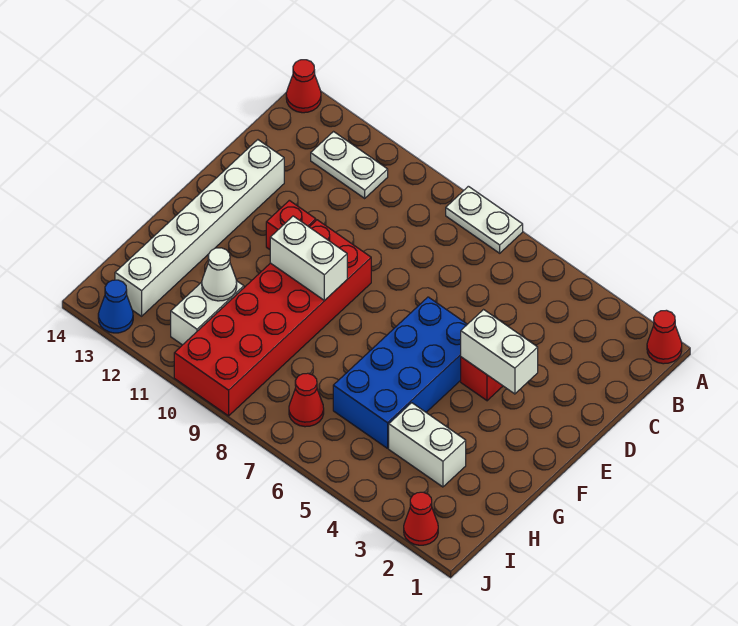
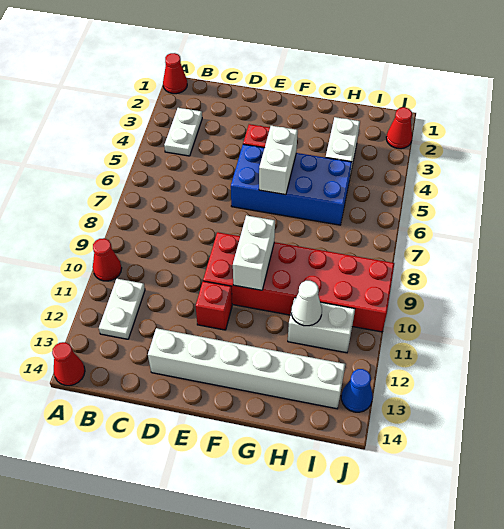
white plate A7:A8 level 1 -> white plate B3:B4 level 1
white brick E3:E4 level 2 -> white brick F5:F6 level 2
red cone I7 level 1 -> red cone A10 level 1

